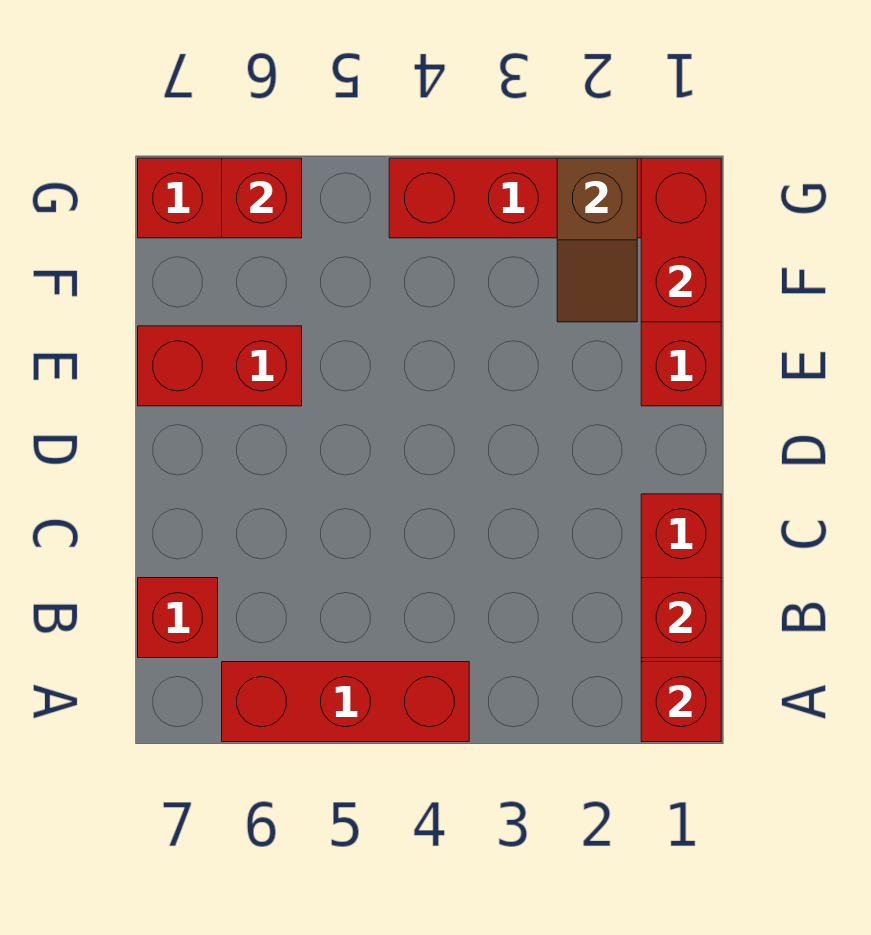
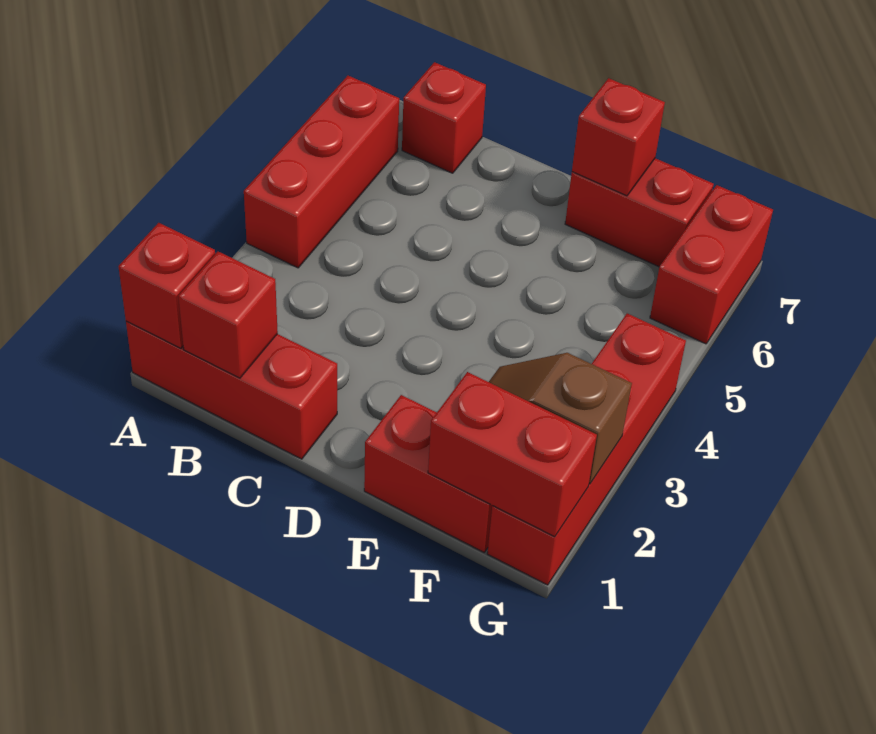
red brick E6:E7 level 1 -> red brick E7:F7 level 1
red brick G6 level 2 -> red brick E7 level 2

